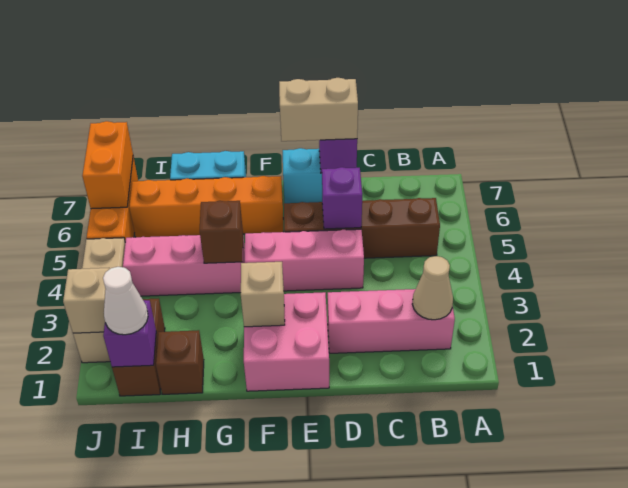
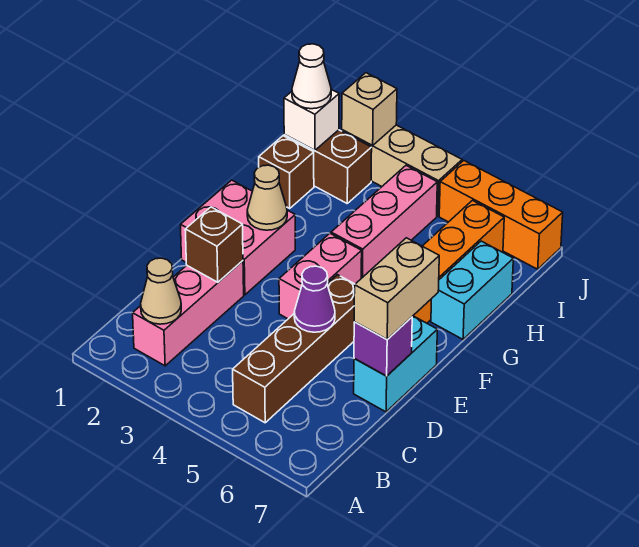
pink brick D4:F4 level 1 -> pink brick E4:F4 level 1
purple brick D5 level 2 -> purple cone D5 level 2
tan brick F2 level 2 -> tan cone F2 level 2
brown brick G4 level 2 -> brown brick D2 level 2
purple brick I1 level 2 -> white brick I1 level 2
orange brick J6:J7 level 2 -> none

